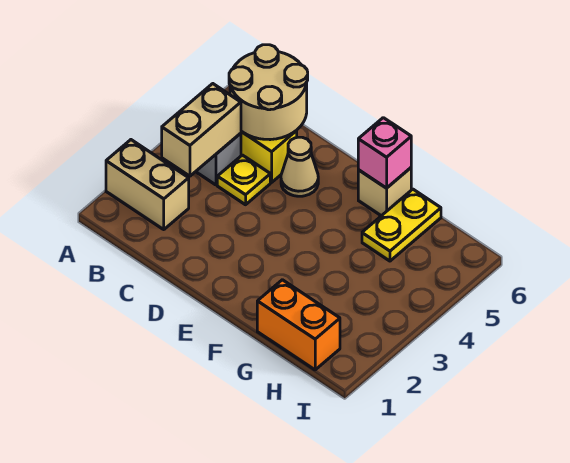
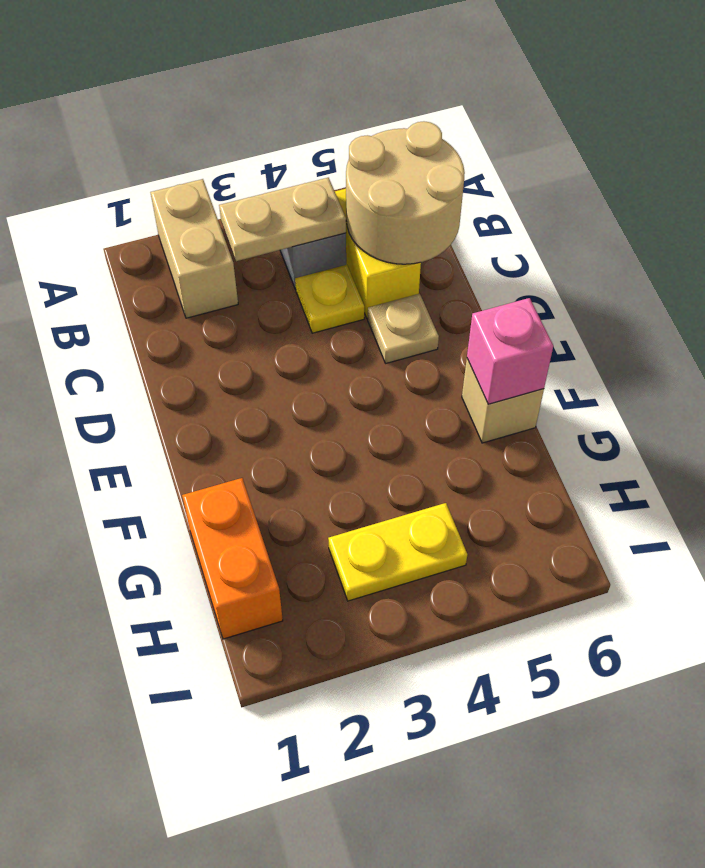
tan brick B3:B4 level 2 -> tan plate B3:B4 level 2
tan cone D5 level 1 -> tan plate D5 level 1
yellow plate G5:G6 level 1 -> yellow plate H3:H4 level 1

